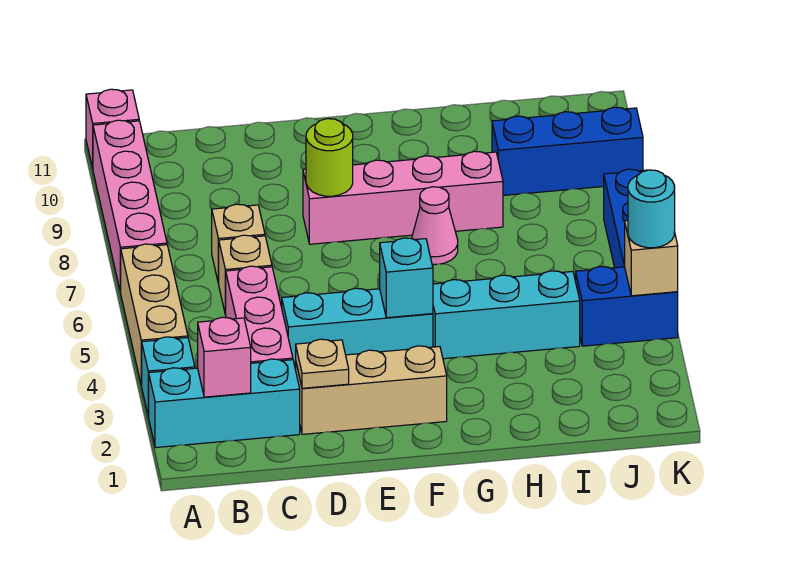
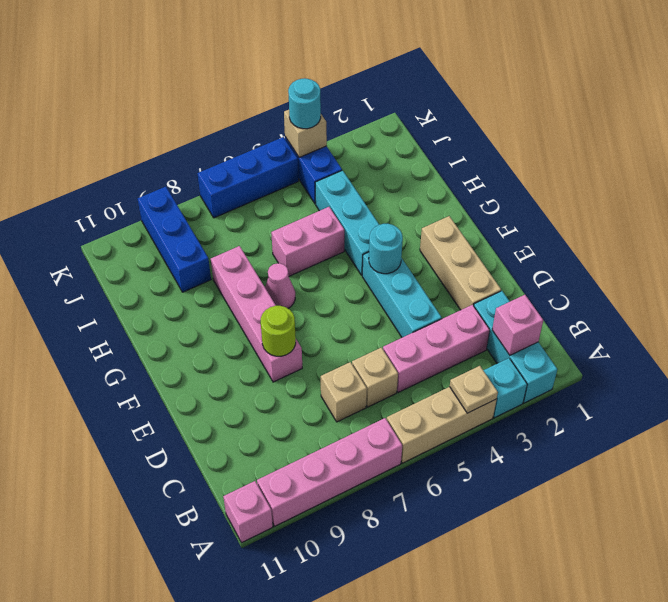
tan plate D2 level 2 -> tan plate A4 level 2
cyan brick F4 level 2 -> cyan round brick F4 level 2
none -> pink brick H5:H6 level 1

